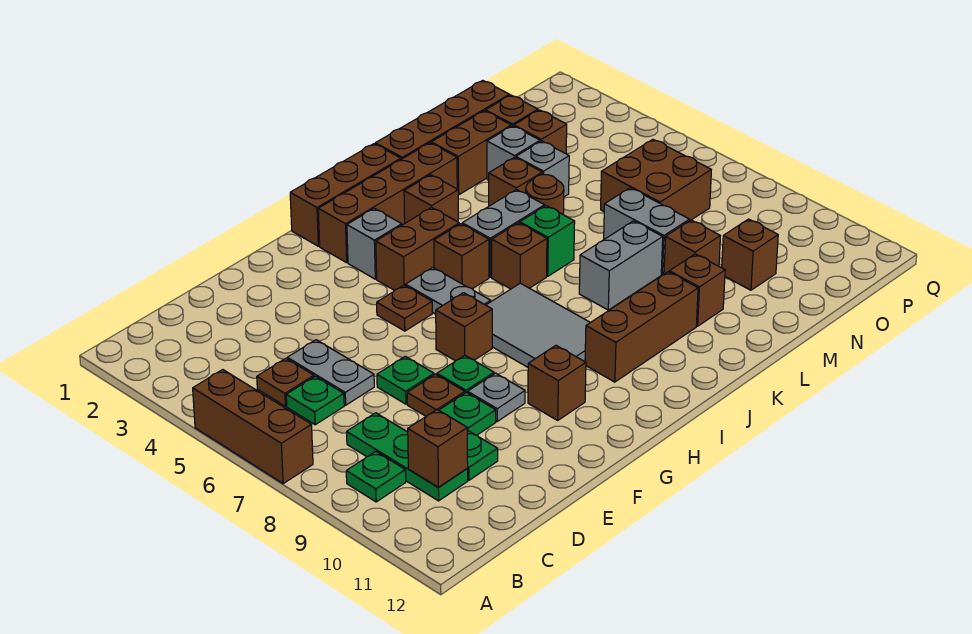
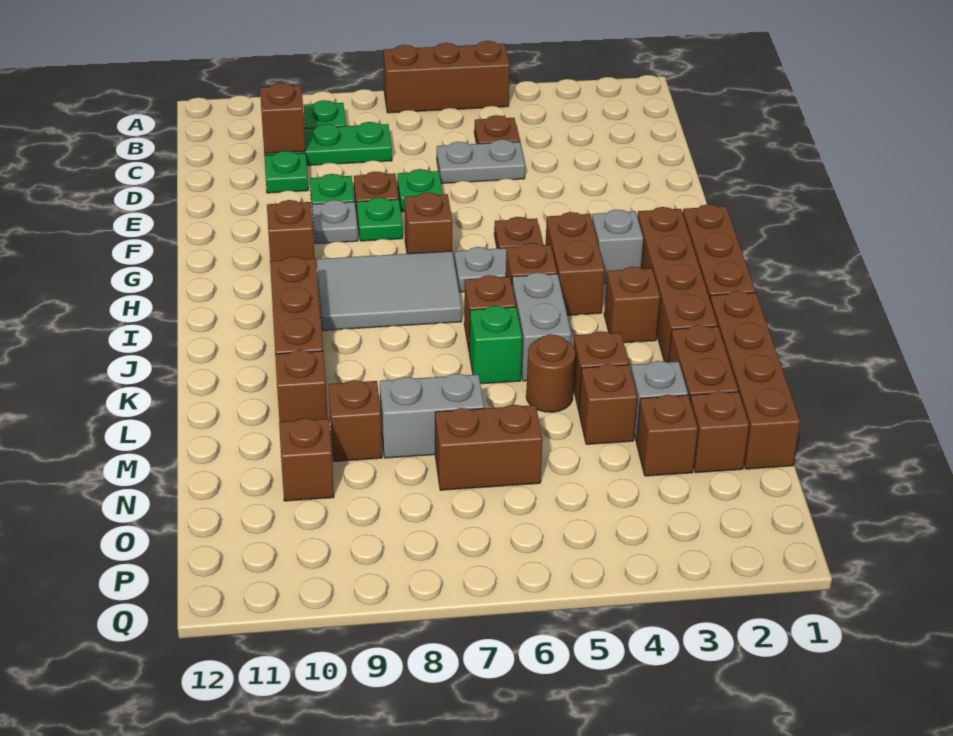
green plate C6 level 1 -> none
grey brick K8:L8 level 1 -> none
grey brick M4 level 1 -> brown brick M4 level 1
brown brick N6:O7 level 1 -> brown brick N6:N7 level 1

